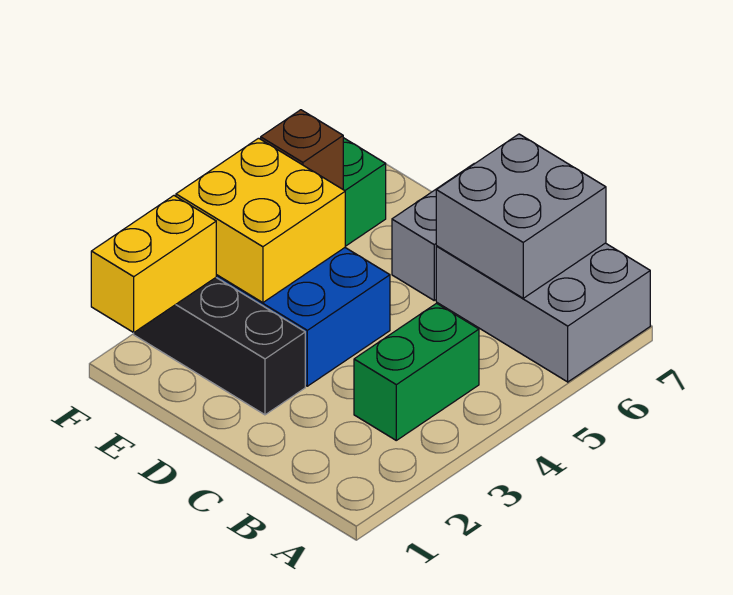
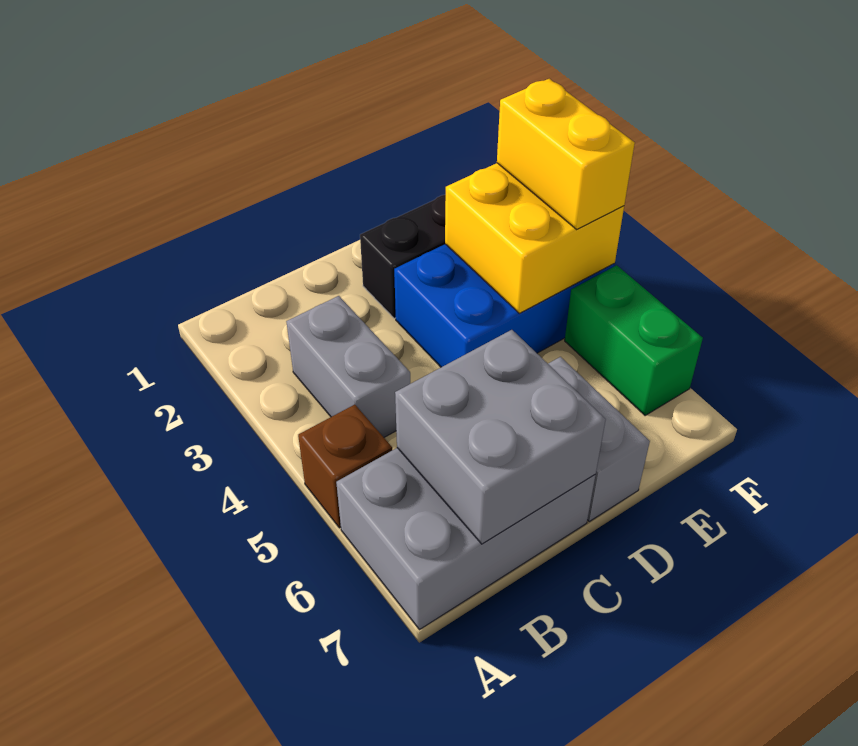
green brick B3:B4 level 1 -> grey brick B3:B4 level 1
yellow brick F1:F2 level 2 -> yellow brick F3:F4 level 3
brown brick F5 level 2 -> brown brick A5 level 1

